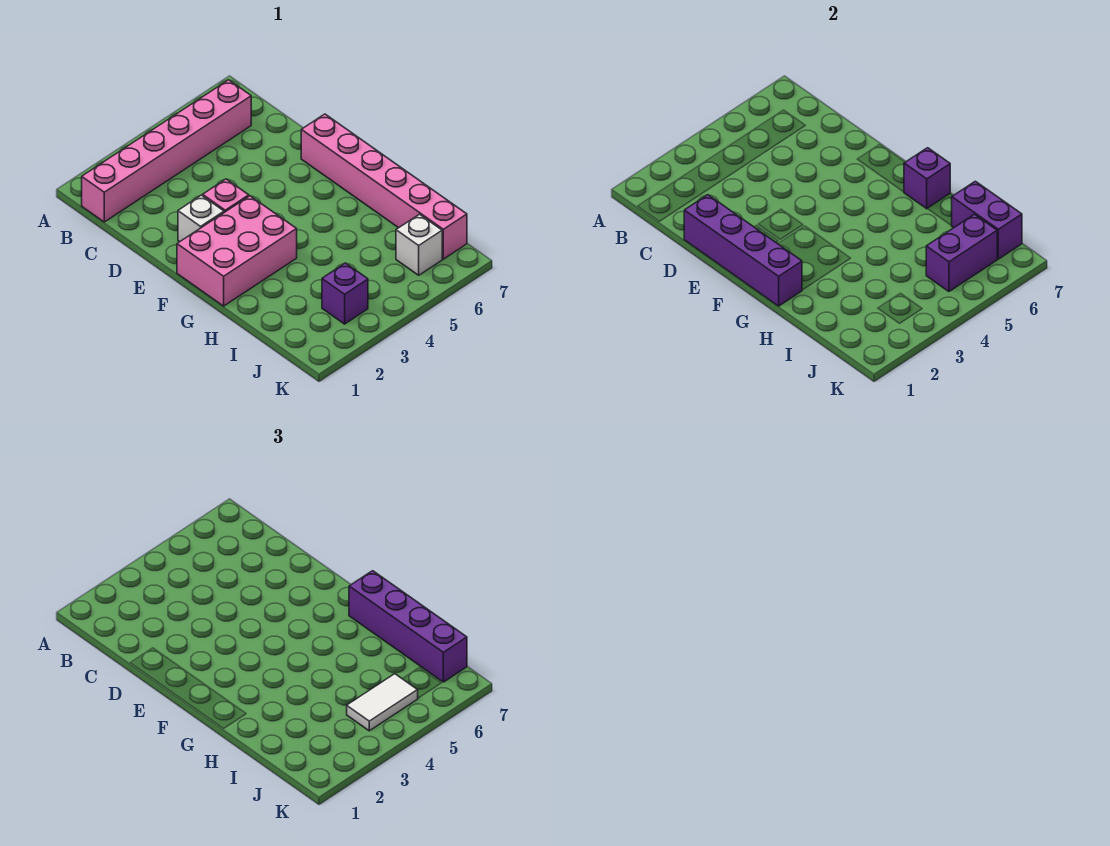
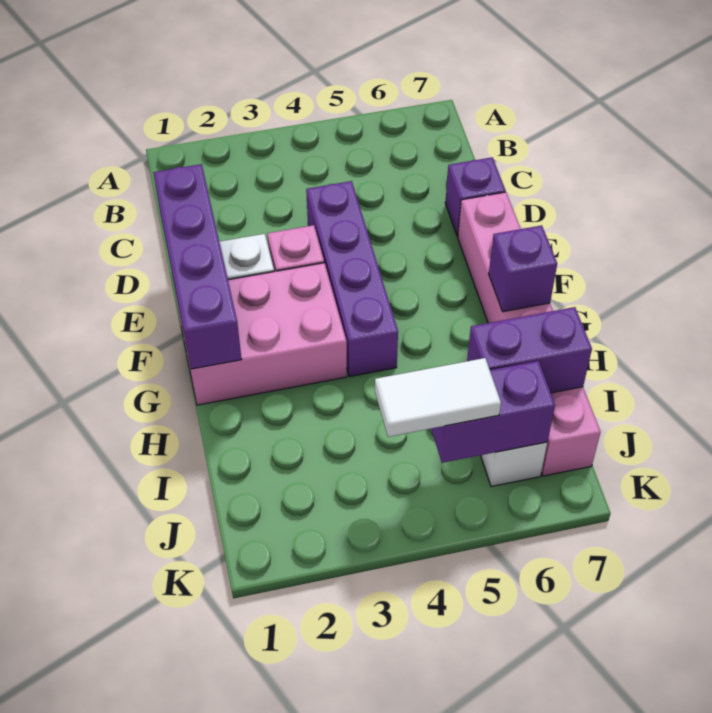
pink brick B1:B6 level 1 -> none
purple brick G7:J7 level 3 -> purple brick D4:G4 level 1
purple brick I7:J7 level 2 -> purple brick I6:I7 level 2
purple brick J3 level 1 -> purple brick D7 level 1

